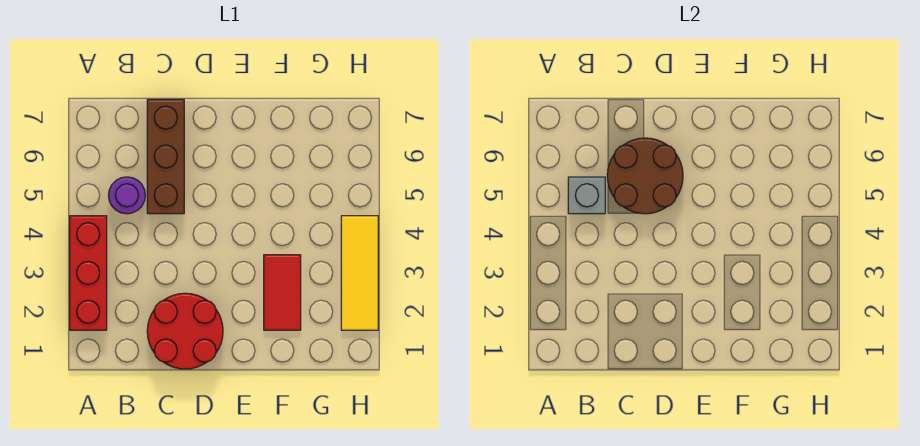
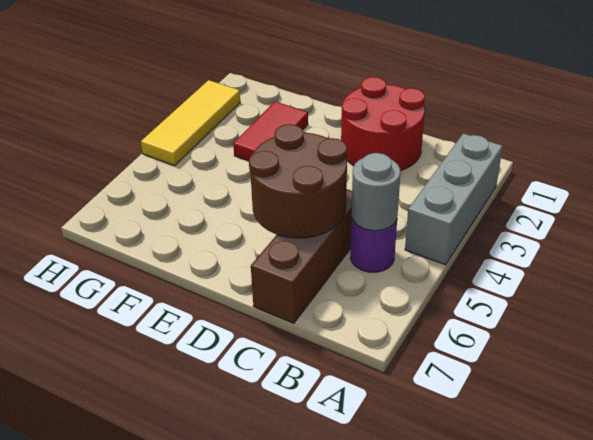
red brick A2:A4 level 1 -> grey brick A2:A4 level 1
grey brick B5 level 2 -> grey round brick B5 level 2

